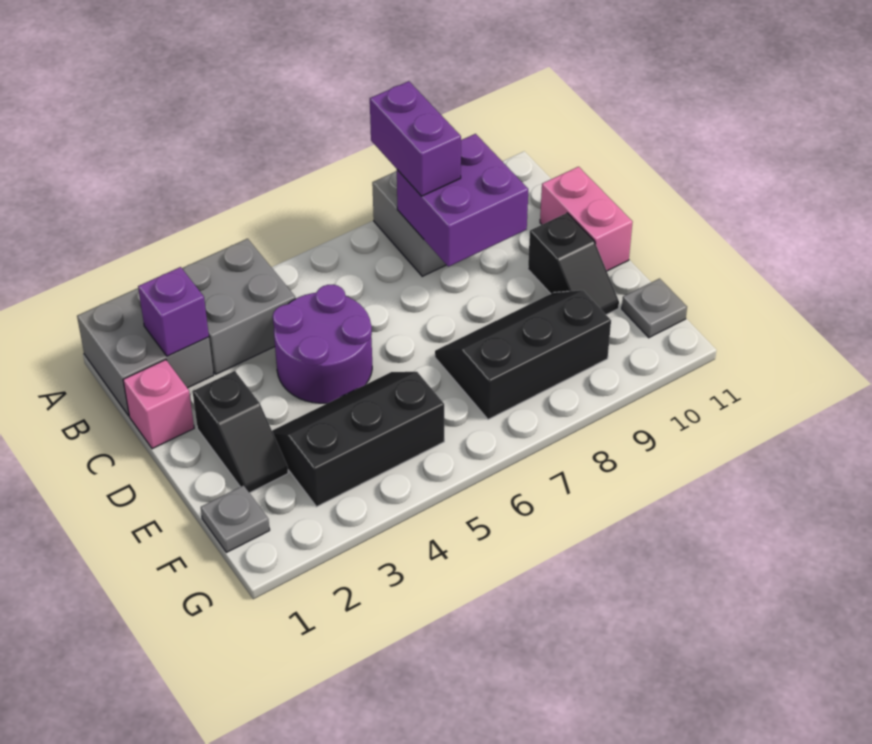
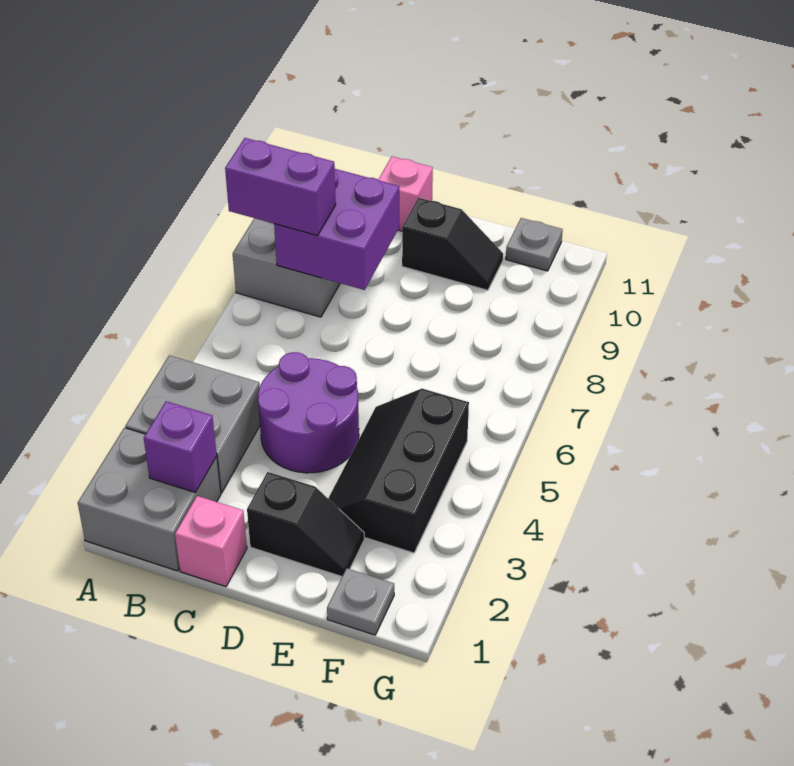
pink brick C11:D11 level 1 -> pink brick C11 level 1
black slope E7:F9 level 1 top F -> none

